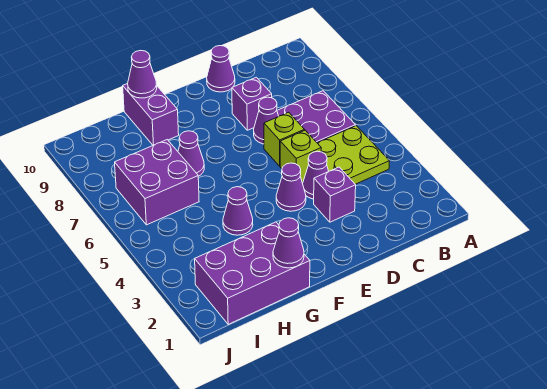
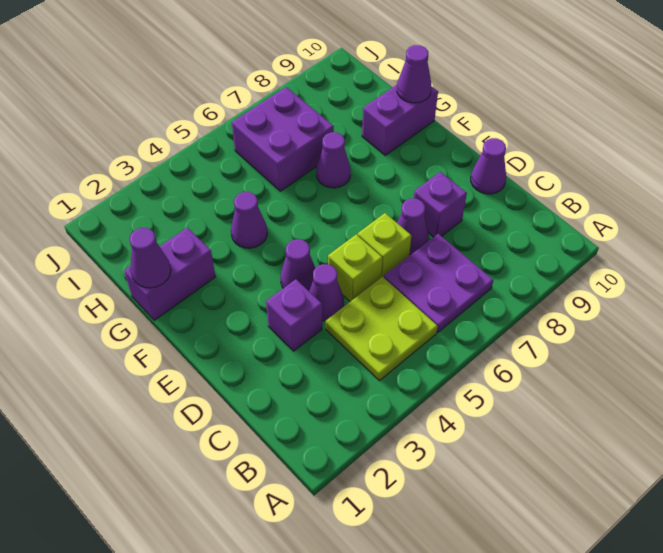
purple brick G1:I2 level 1 -> purple brick G1:G2 level 1

